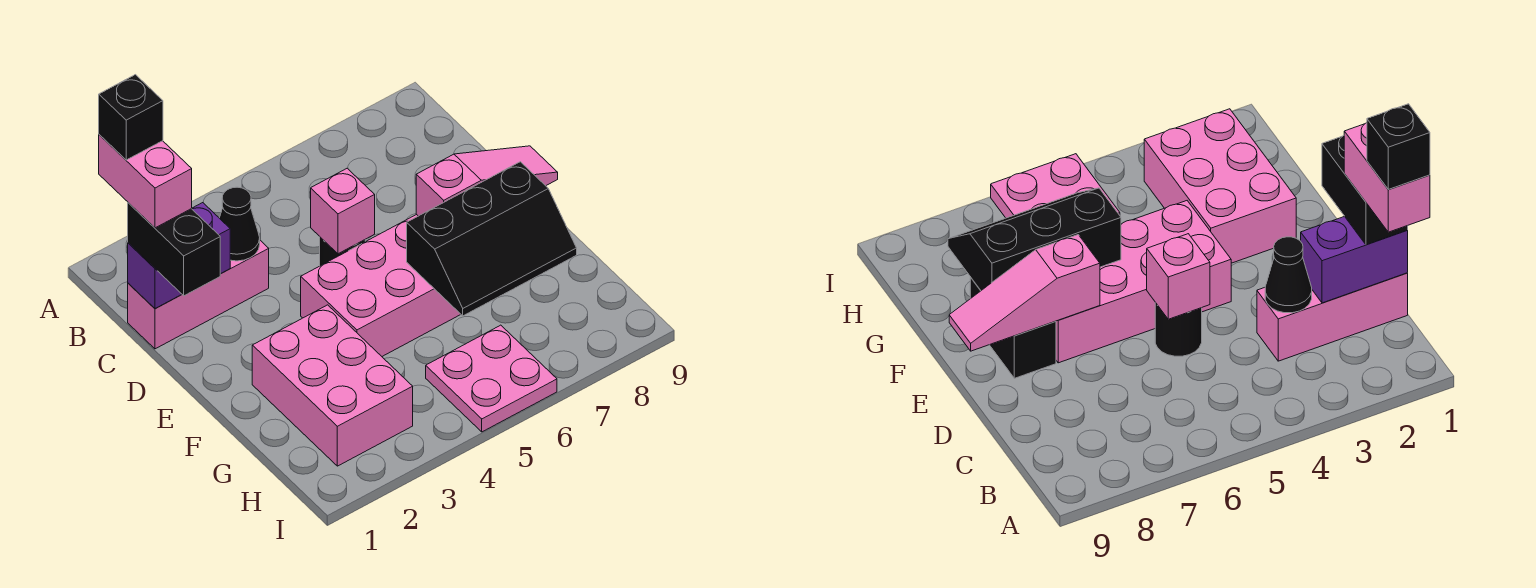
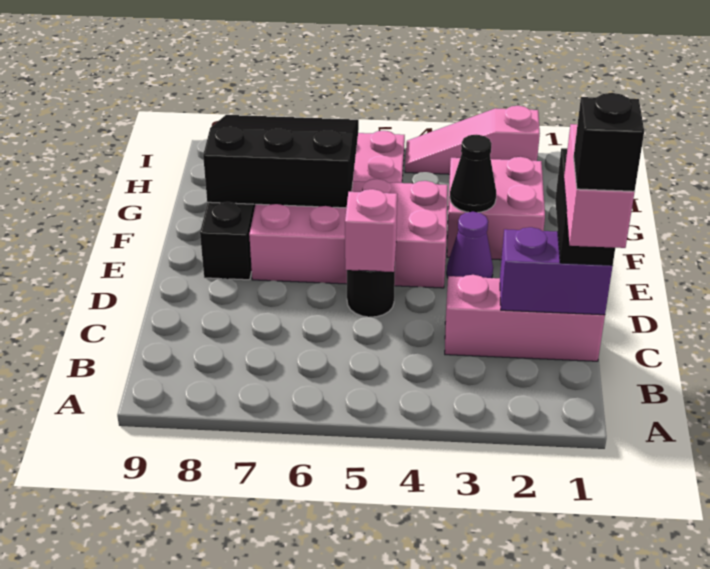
black cone C3 level 2 -> black cone F3 level 2
none -> purple cone E3 level 1
pink slope E7:E9 level 2 top 7 -> pink slope I2:I4 level 1 top 2
pink brick F2:H3 level 1 -> pink brick F2:G3 level 1
black slope F6:G8 level 2 top F -> black slope F6:H8 level 2 top F

